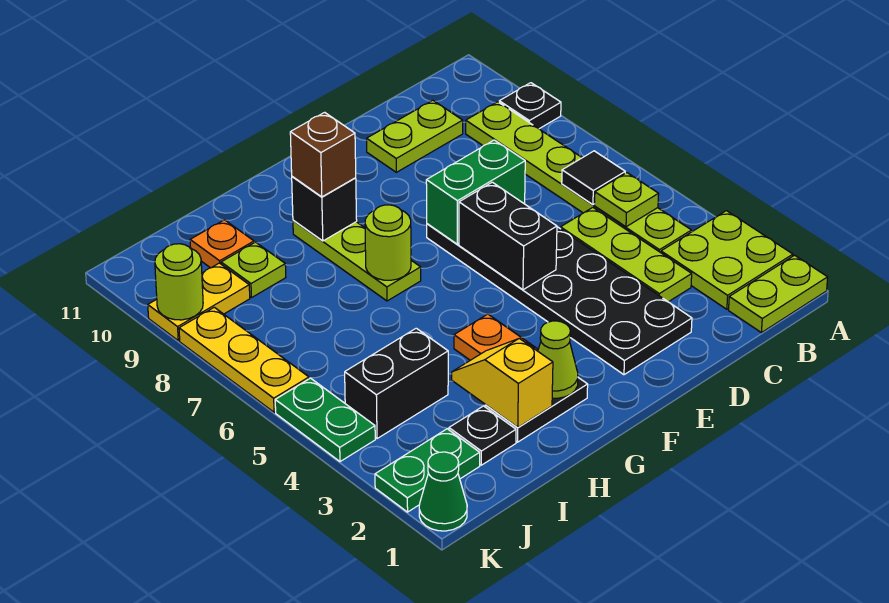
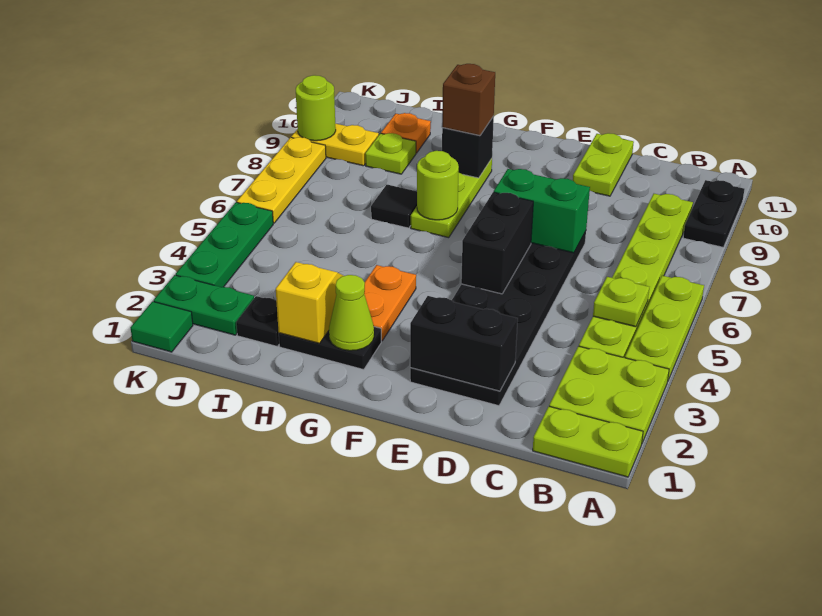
black plate A9 level 1 -> black plate A9:A10 level 1
black tile B6 level 2 -> black tile H7 level 1
lime plate C3:C5 level 1 -> lime plate A4:A6 level 1
lime plate C10:D10 level 1 -> lime plate D10:D11 level 1
black brick I4:J4 level 1 -> black brick D2:E2 level 2
green cone K1 level 1 -> green tile K1 level 1
green plate K4:K5 level 1 -> green plate K3:K5 level 1

